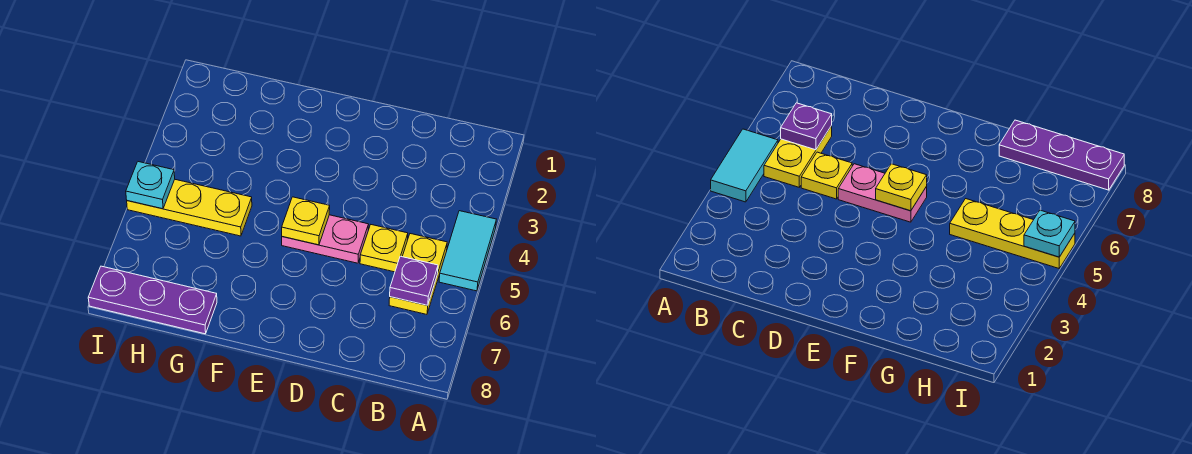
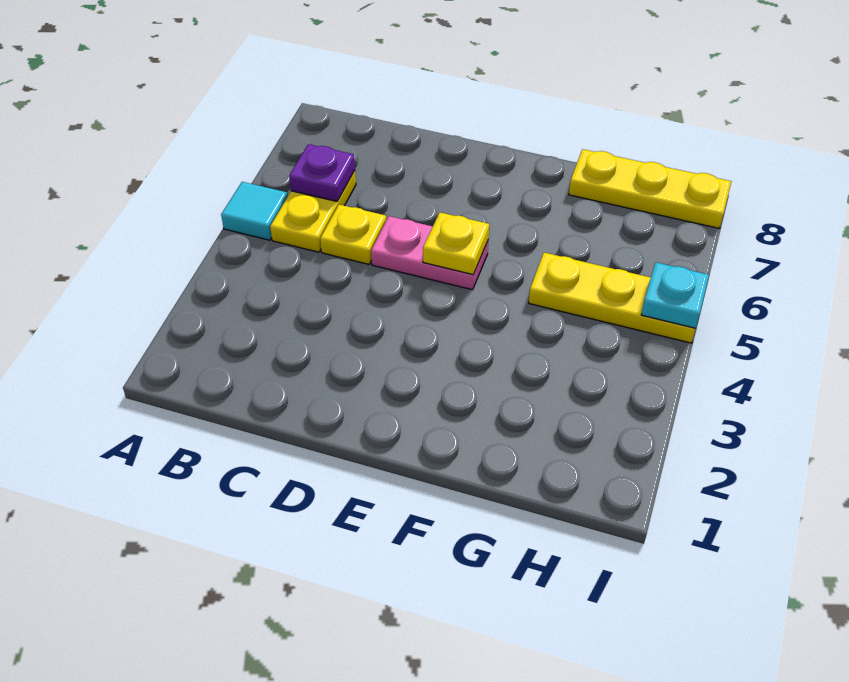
cyan tile A4:A5 level 1 -> cyan tile A5 level 1
purple plate G8:I8 level 1 -> yellow plate G8:I8 level 1

